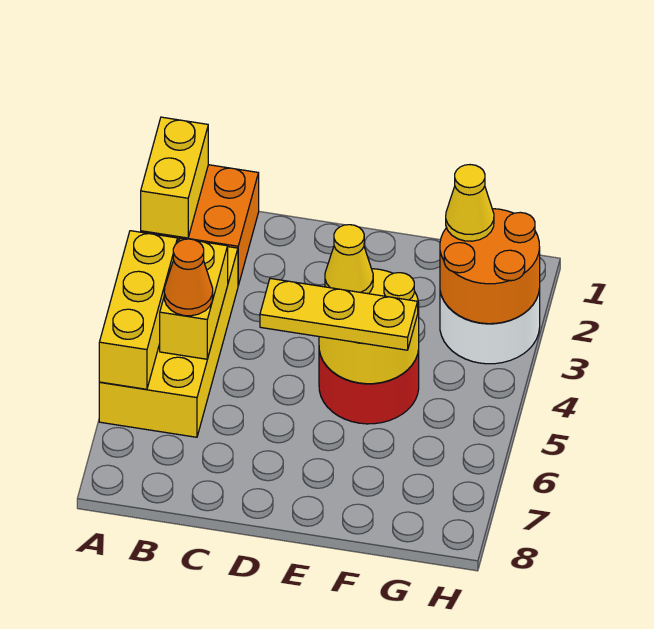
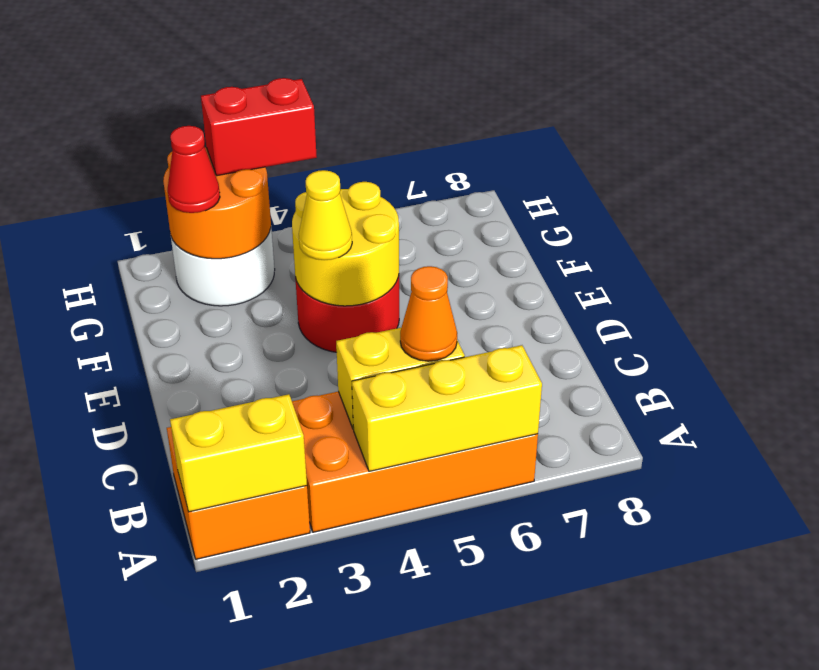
yellow brick A3:B6 level 1 -> orange brick A3:B6 level 1
yellow plate D5:F5 level 3 -> none
yellow cone G2 level 3 -> red cone G2 level 3
none -> red brick H3:H4 level 3

